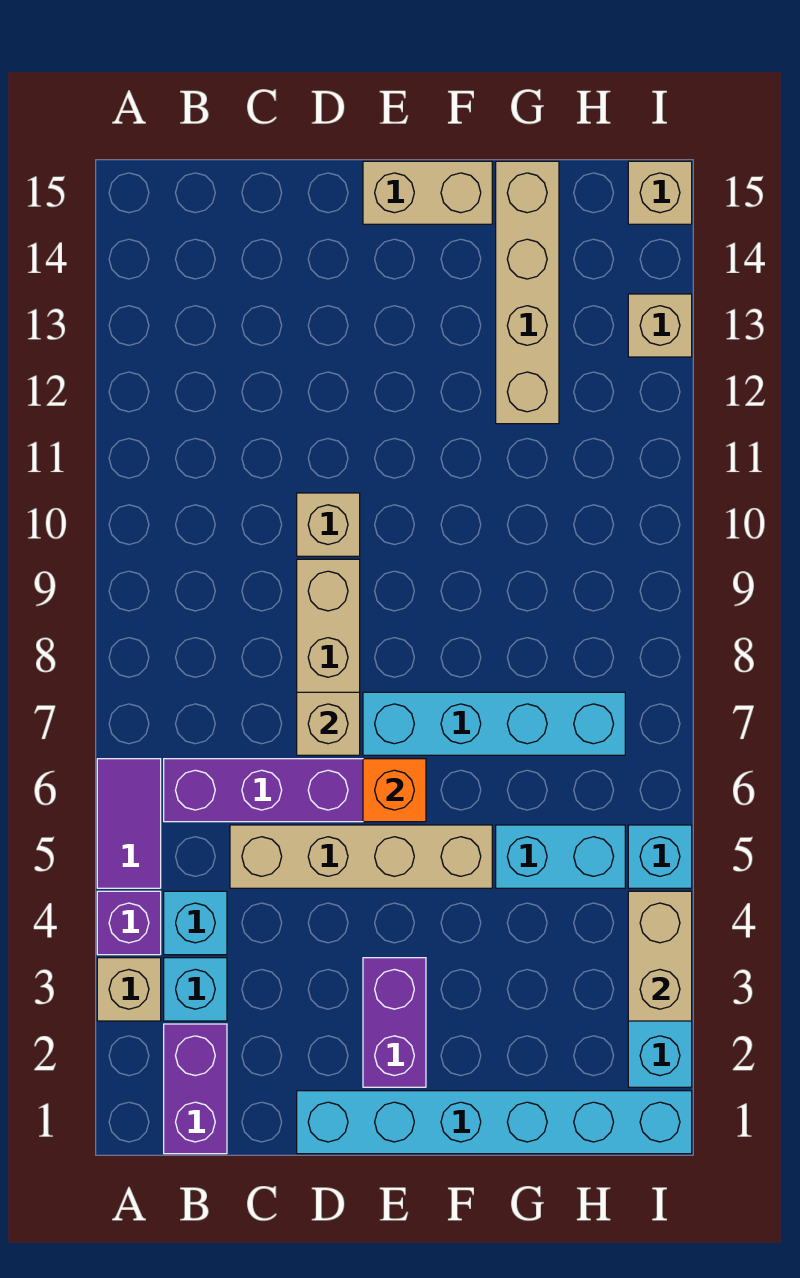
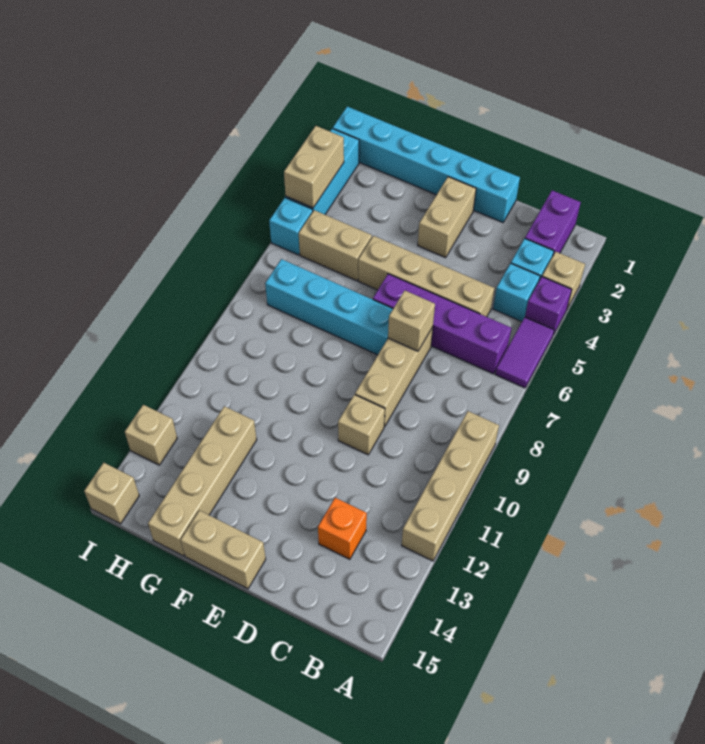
none -> tan brick A9:A12 level 1
purple brick E2:E3 level 1 -> tan brick E2:E3 level 1
orange brick E6 level 2 -> orange brick C13 level 1
cyan brick G5:H5 level 1 -> tan brick G5:H5 level 1

